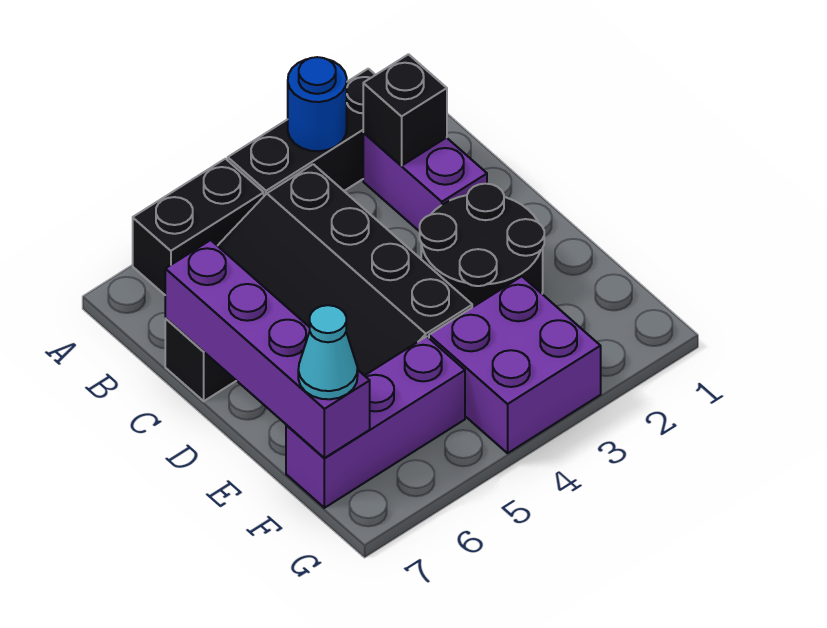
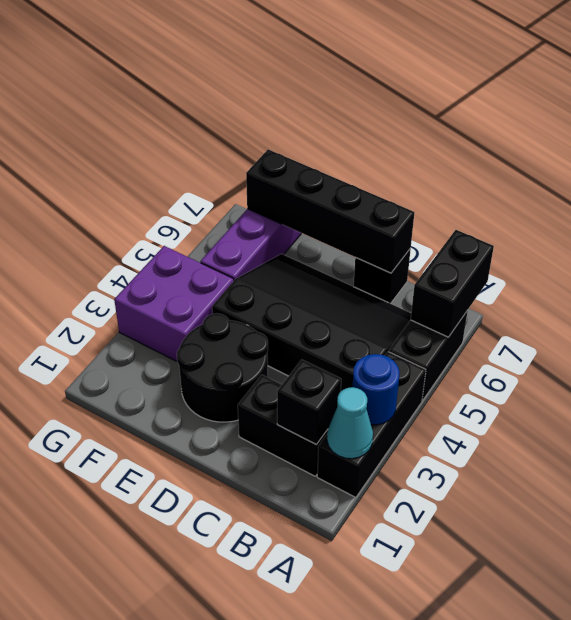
none -> black brick A6:A7 level 2
purple brick B2:C2 level 1 -> black brick B2:C2 level 1
purple brick C7:F7 level 2 -> black brick C7:F7 level 2
cyan cone F7 level 3 -> cyan cone A2 level 2

